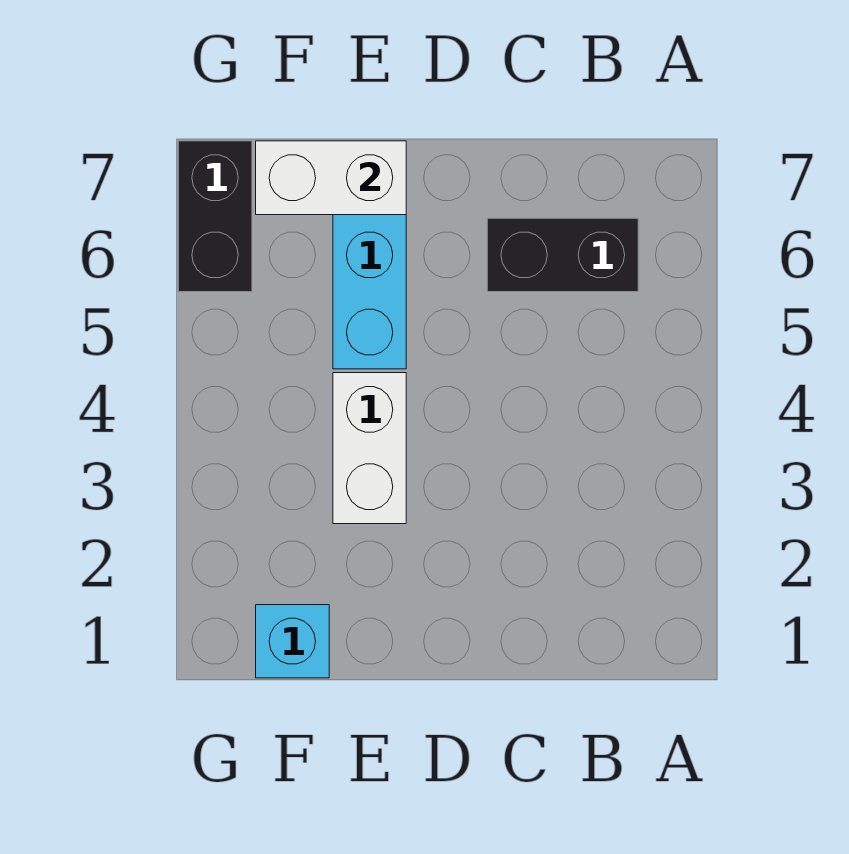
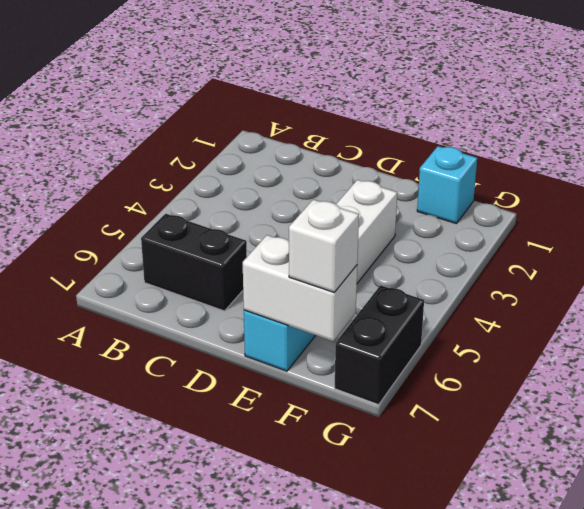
none -> white brick F7 level 3

